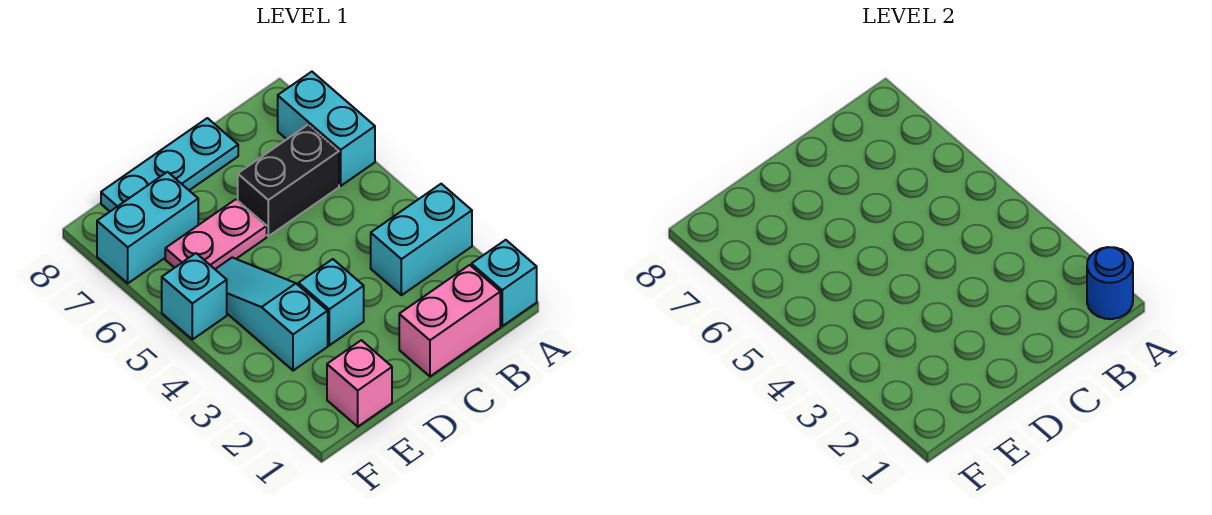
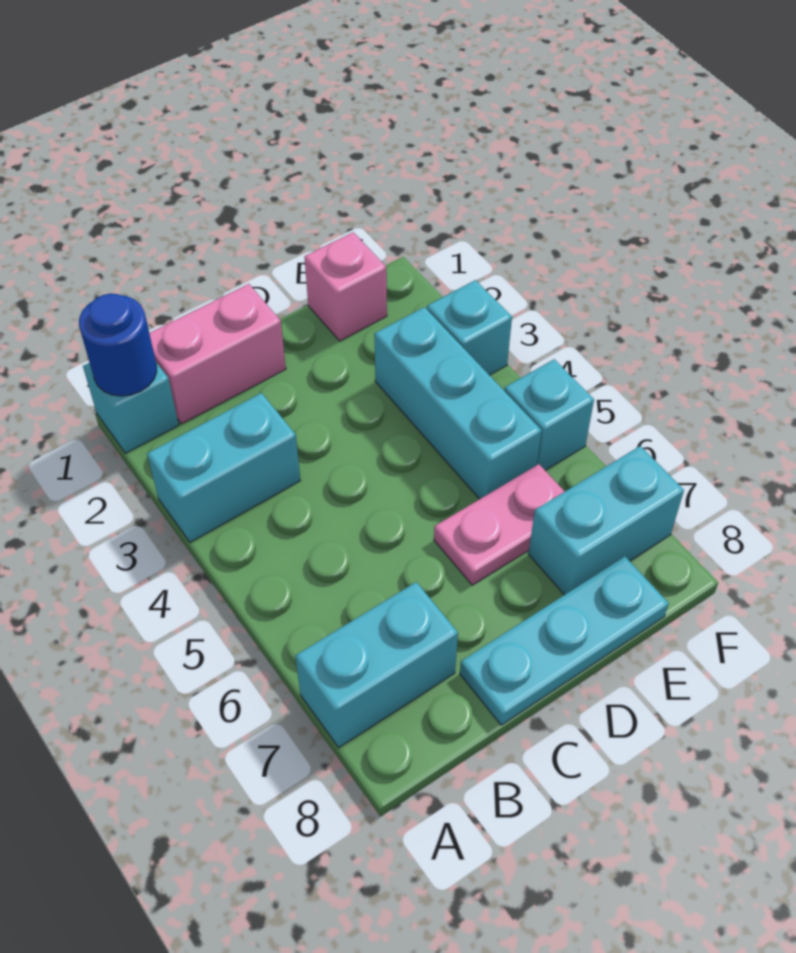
cyan brick A6:A7 level 1 -> cyan brick A7:B7 level 1
black brick B6:C6 level 1 -> none
cyan brick D3 level 1 -> cyan brick F3 level 1
cyan slope E3:E5 level 1 top 3 -> cyan brick E3:E5 level 1

